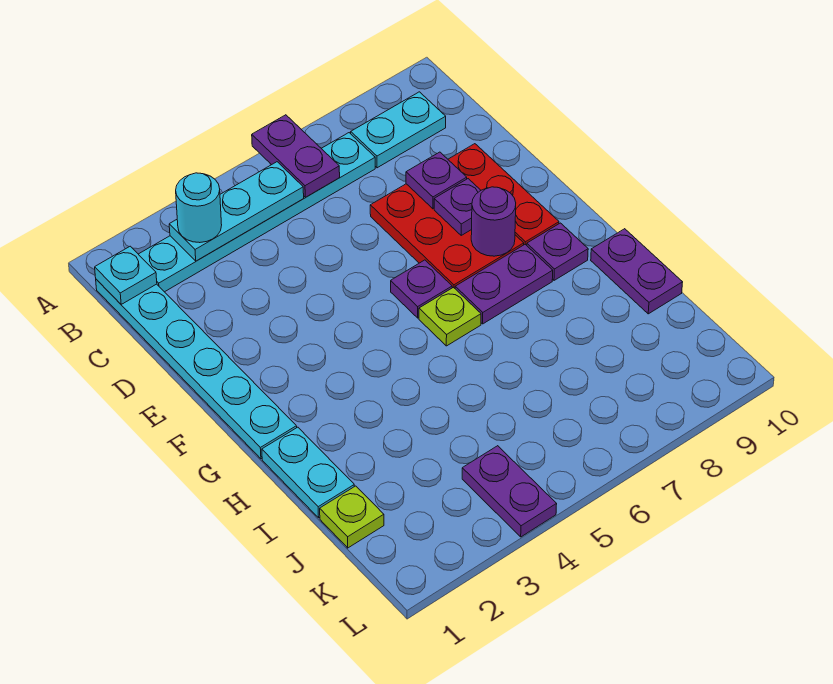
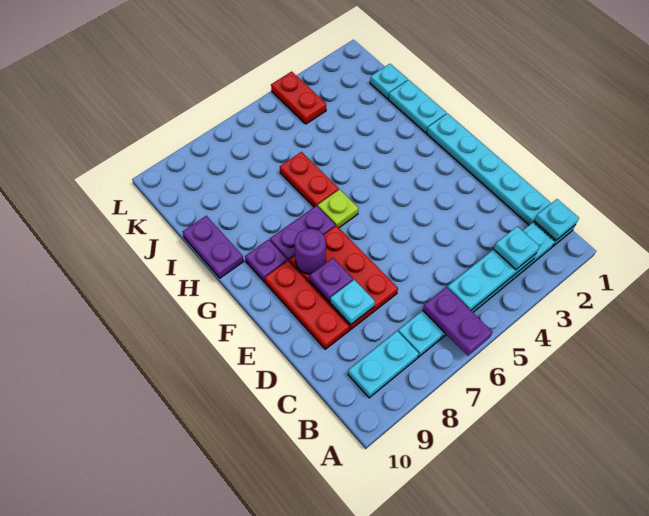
cyan round brick B3 level 3 -> cyan plate B3 level 3
purple plate D8 level 2 -> cyan plate D8 level 2
purple plate F6 level 1 -> none
none -> red plate H6:I6 level 1
lime plate J1 level 1 -> cyan plate J1 level 1
purple plate K4:L4 level 1 -> red plate K4:L4 level 1

